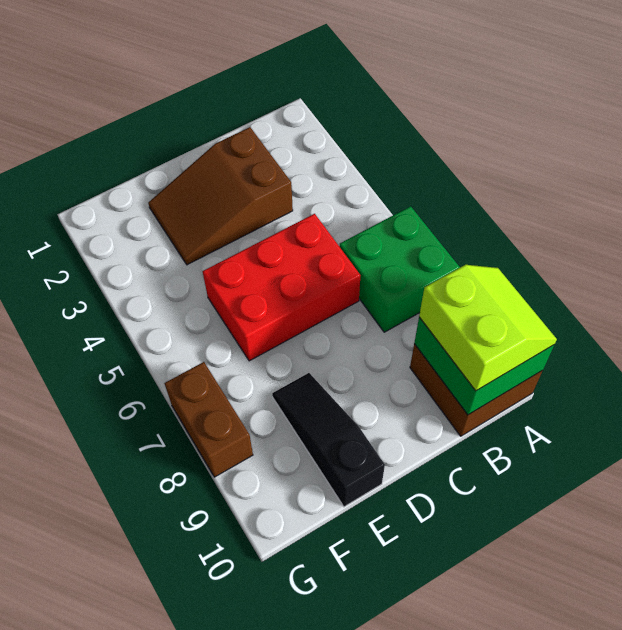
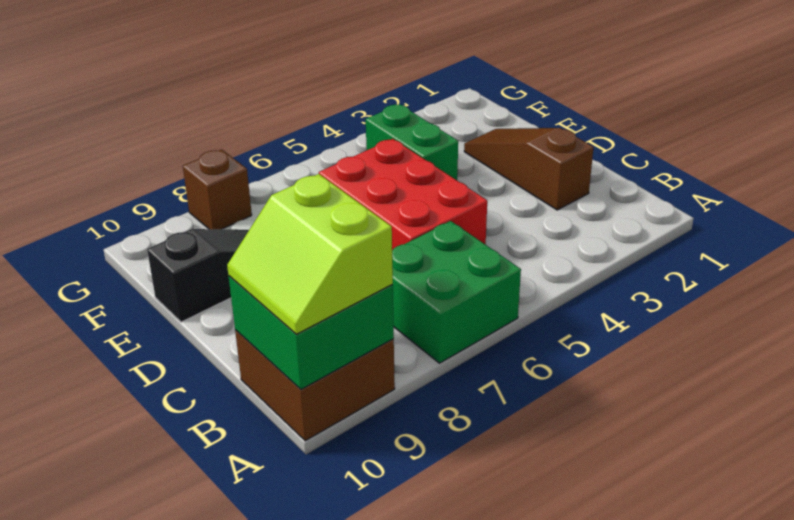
lime slope A9:B10 level 3 top B -> lime slope A9:B10 level 3 top 9
brown slope C2:E3 level 1 top C -> brown slope C2:E2 level 1 top C
none -> green brick E4:F4 level 1
brown brick G7:G8 level 1 -> brown brick G8 level 1

